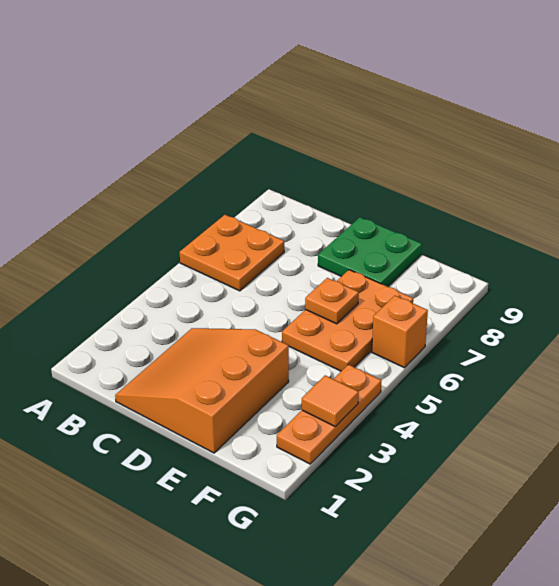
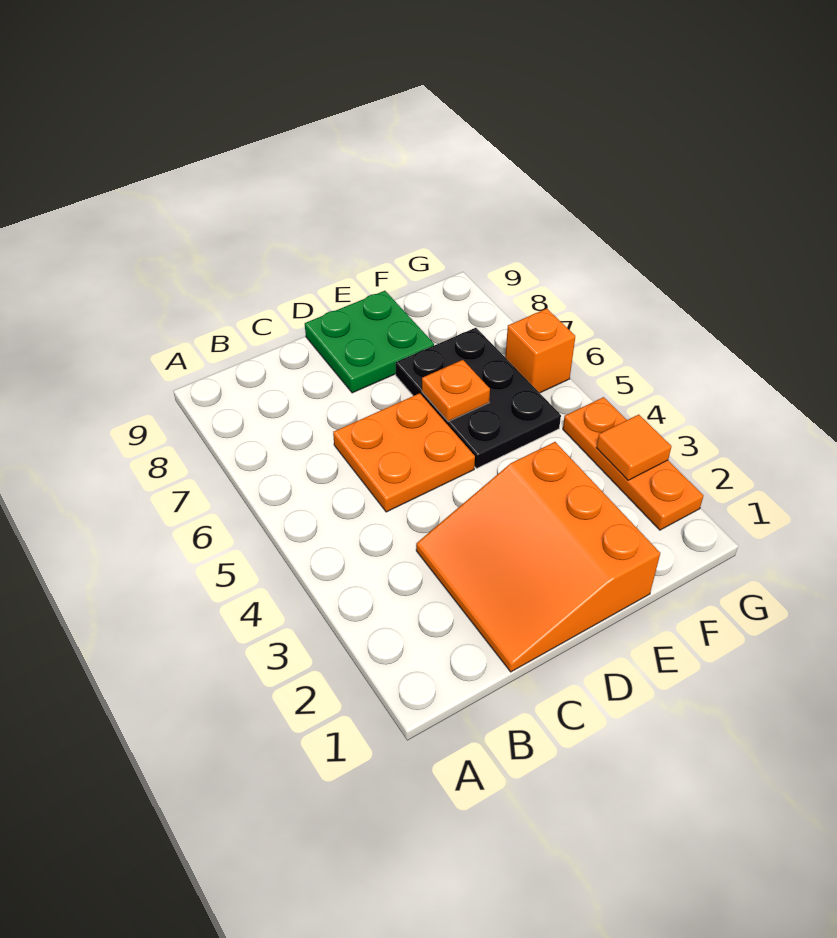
orange plate A6:B7 level 1 -> orange plate C5:D6 level 1
orange plate E5:F7 level 1 -> black plate E5:F7 level 1

